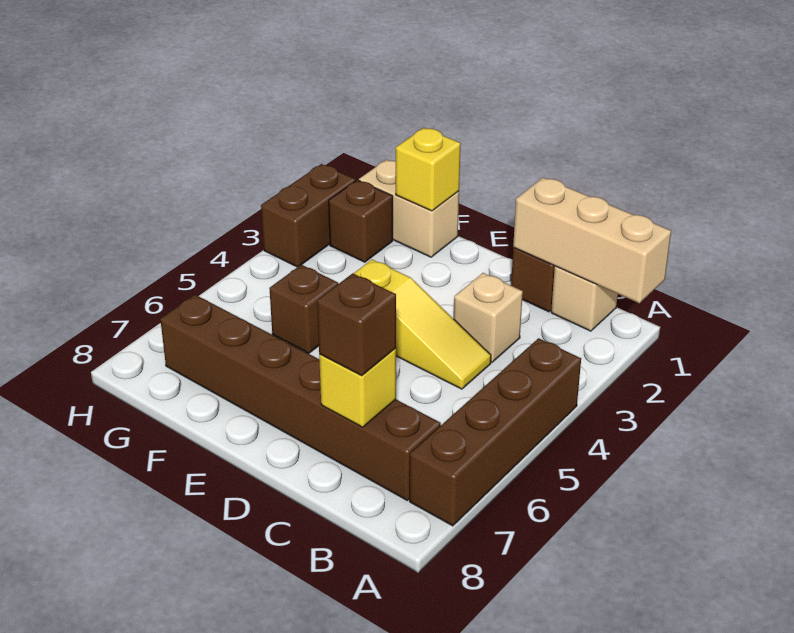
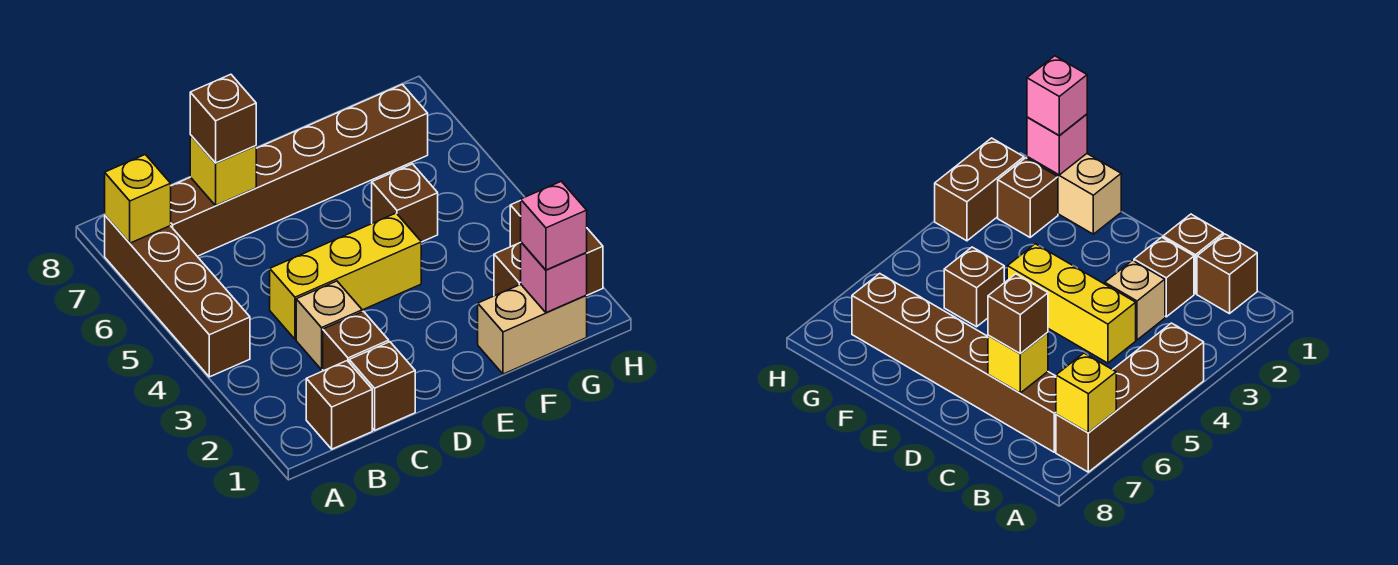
tan brick A1:C1 level 2 -> none
tan brick B1 level 1 -> brown brick B1 level 1
none -> brown brick C2 level 1
yellow slope C4:E4 level 1 top E -> yellow brick C4:E4 level 1
yellow brick F1 level 2 -> yellow brick A7 level 2
none -> pink brick G1 level 2
none -> pink brick G1 level 3

